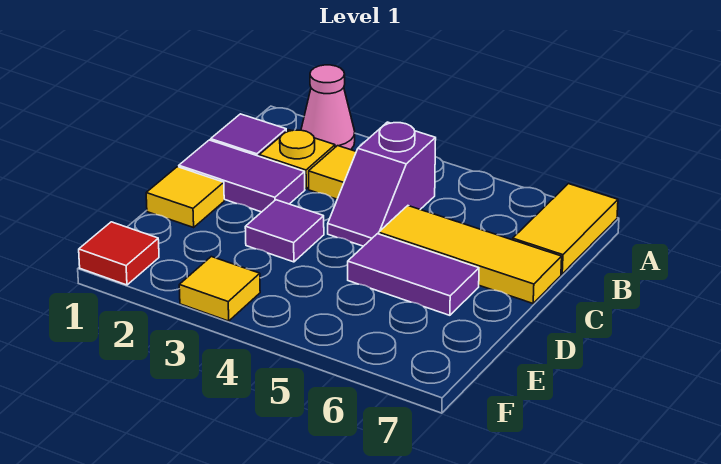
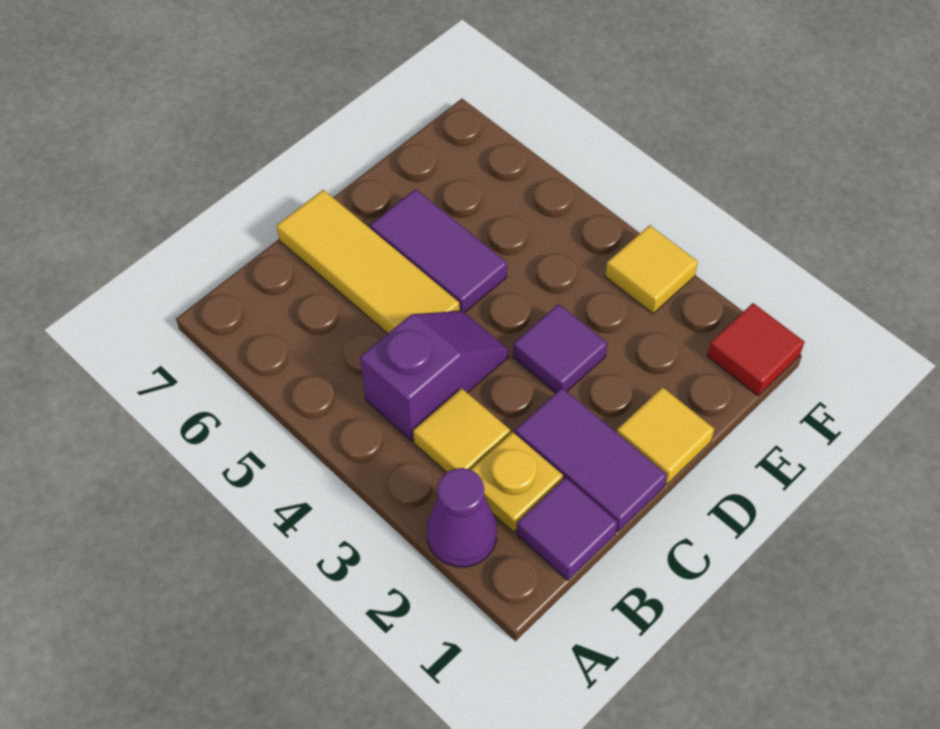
pink cone A2 level 1 -> purple cone A2 level 1
yellow tile A7:B7 level 1 -> none

